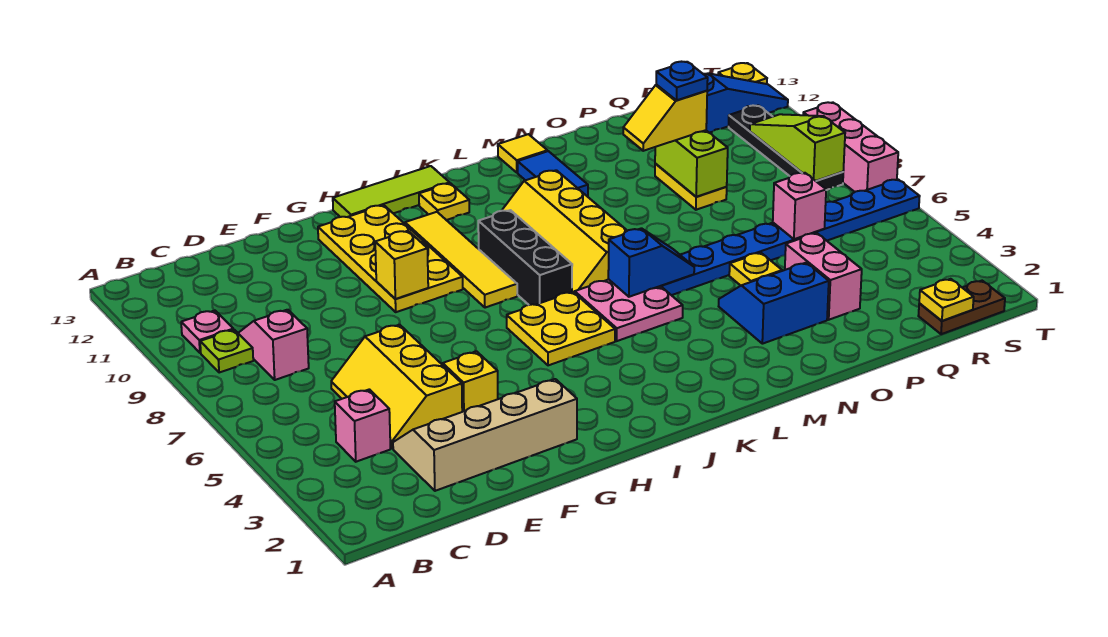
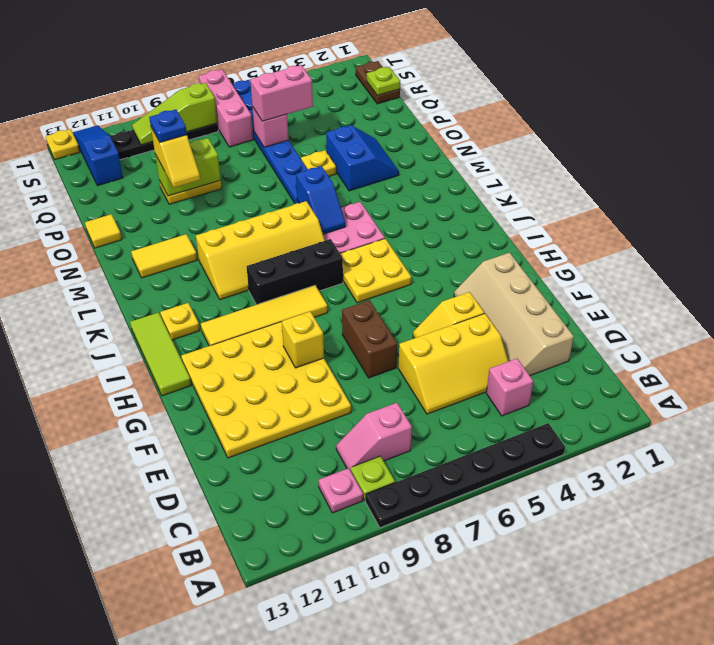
none -> black plate A4:A9 level 1
none -> brown brick F7:G7 level 1
yellow plate G9:H12 level 1 -> yellow plate E9:H12 level 1
blue slope L6:M6 level 2 top L -> blue slope L6:M6 level 2 top M
blue tile M11:M12 level 1 -> yellow tile M11:M12 level 1
yellow tile M13 level 1 -> yellow tile O13 level 1
blue slope N3:O4 level 1 top 3 -> blue slope N3:O4 level 1 top 4
pink brick P3:P4 level 1 -> pink brick Q5:Q6 level 3
yellow plate R1 level 2 -> lime plate R1 level 2
pink brick T7:T9 level 1 -> pink brick R7:T7 level 1

